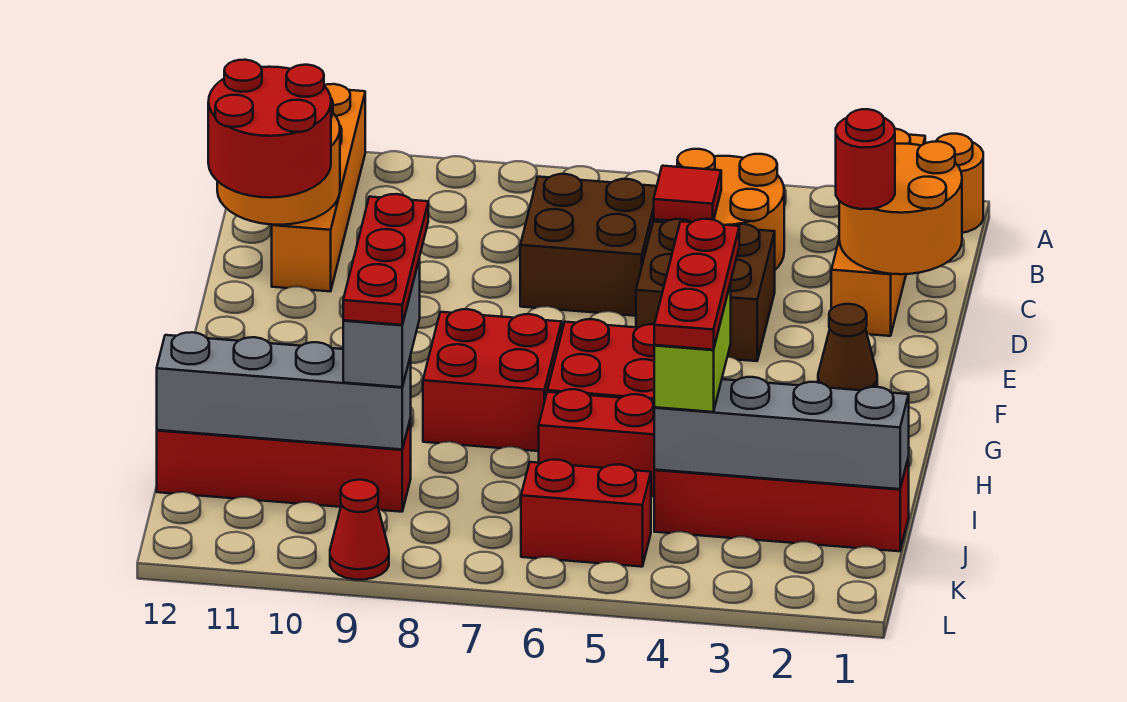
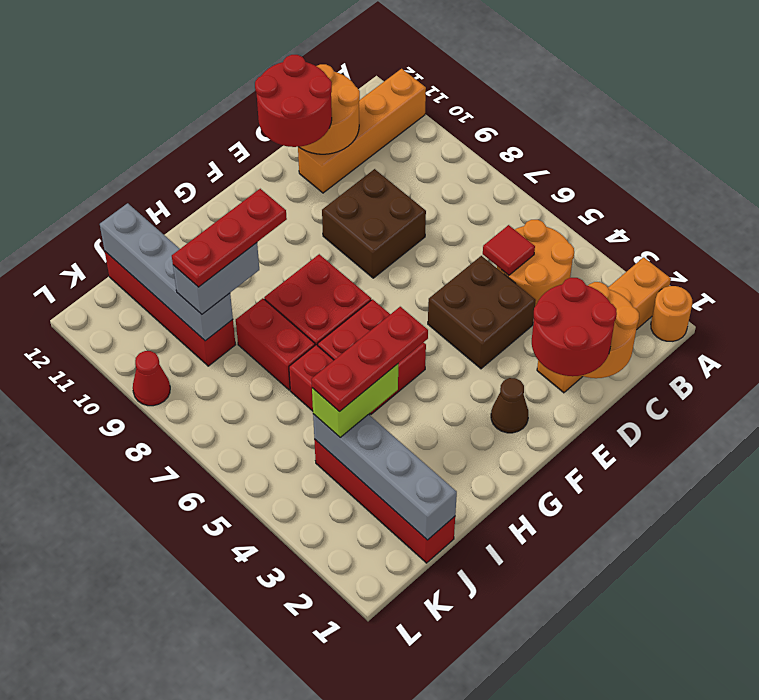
brown brick C6:D7 level 1 -> brown brick D8:E9 level 1
red round brick D2 level 3 -> red round brick D1:E2 level 3
red brick K5:K6 level 1 -> red brick I7:I8 level 1

